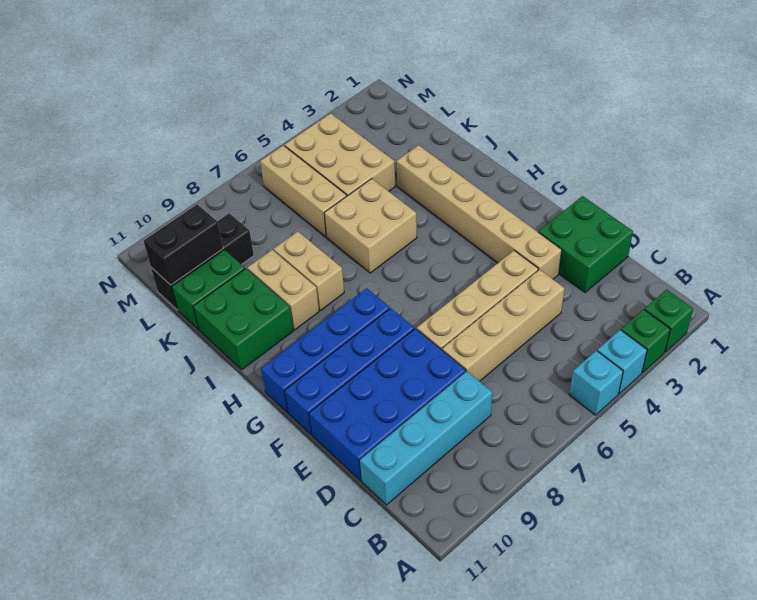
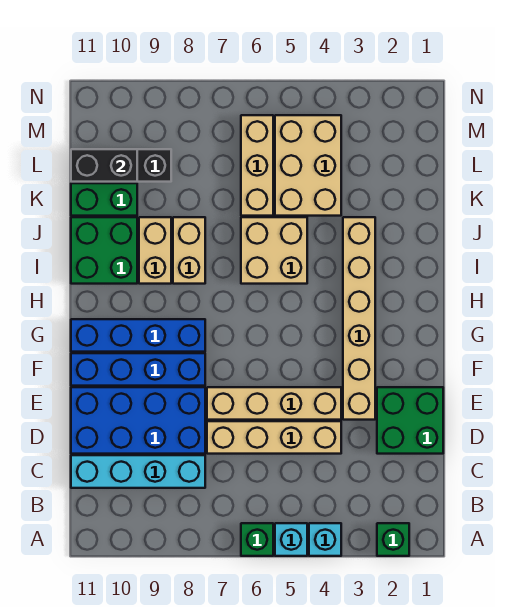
green brick A3 level 1 -> green brick A6 level 1

